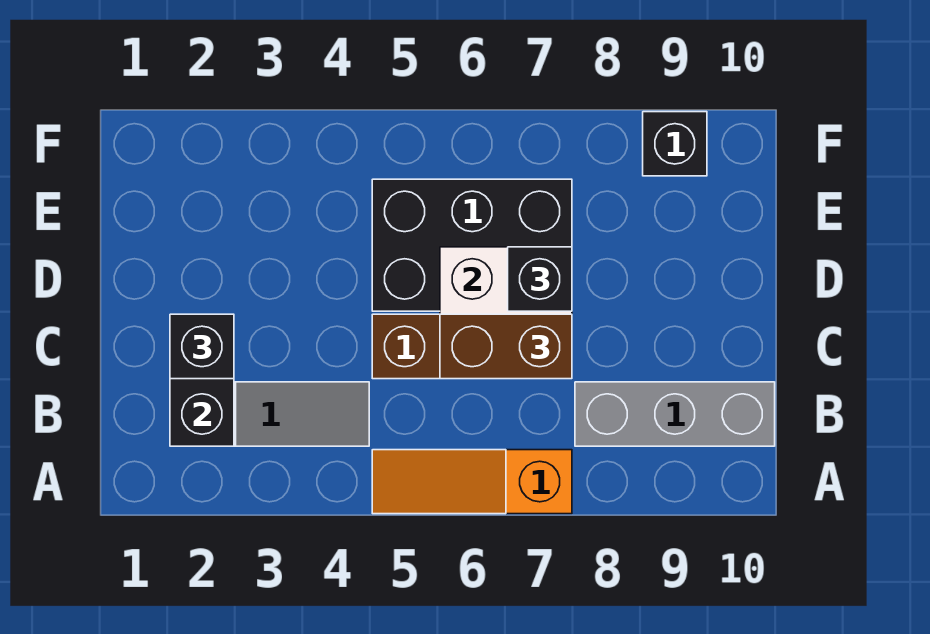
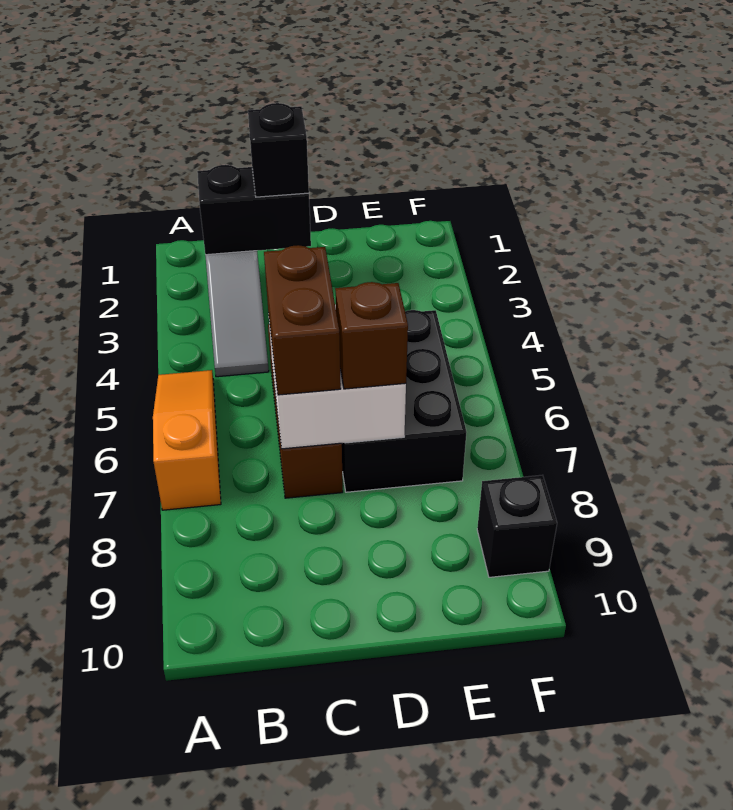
grey brick B8:B10 level 1 -> none
black brick D7 level 3 -> brown brick D7 level 3

